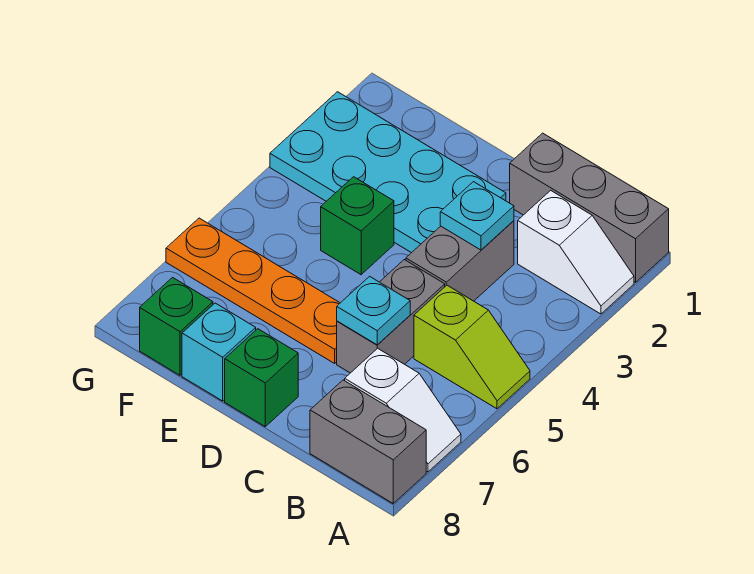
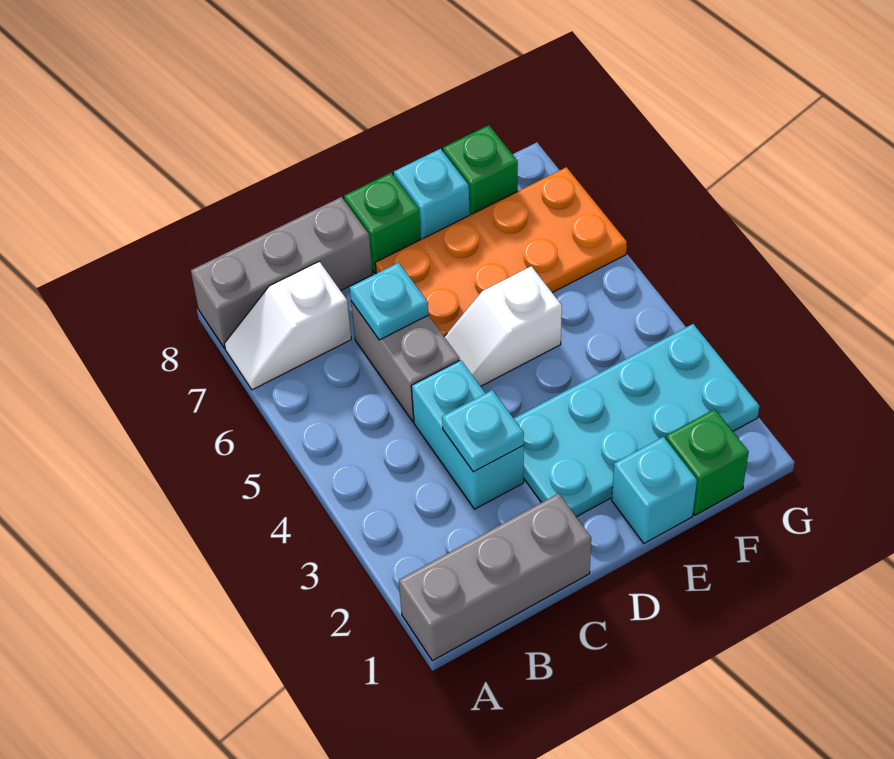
white slope A2:B2 level 1 top B -> white slope D5:E5 level 1 top E
lime slope A5:B5 level 1 top B -> none
grey brick A8:B8 level 1 -> grey brick A8:C8 level 1
grey brick C3:C4 level 1 -> cyan brick C3:C4 level 1
orange plate D6:G6 level 1 -> orange plate D6:G7 level 1
none -> cyan brick E1 level 1
green brick E4 level 1 -> green brick F1 level 1

